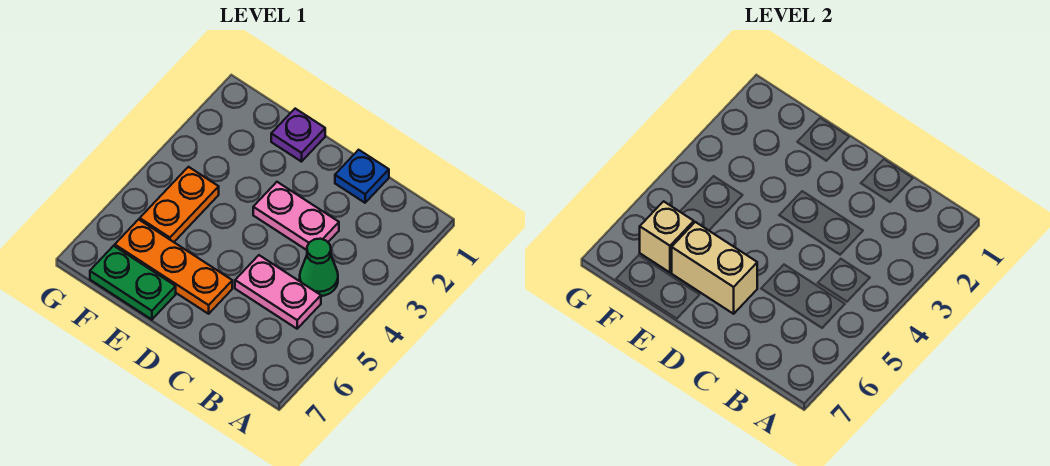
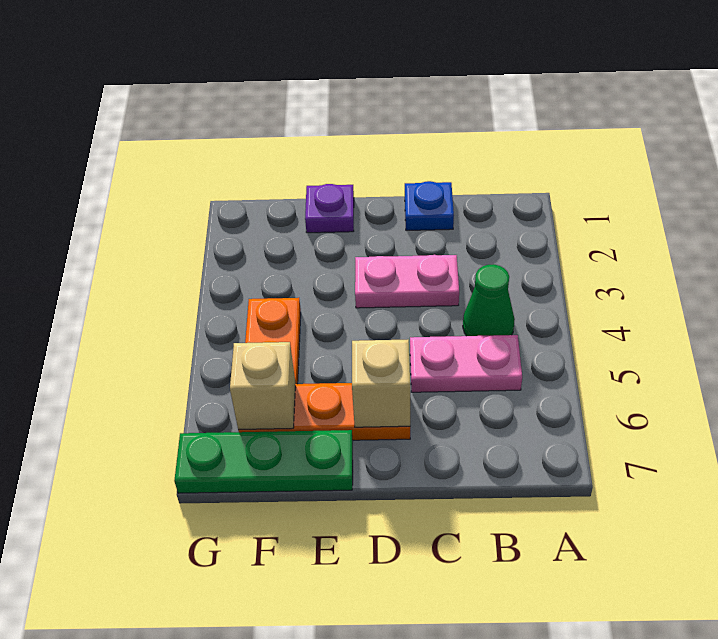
tan brick D6:E6 level 2 -> tan brick D6 level 2
green plate E7:F7 level 1 -> green plate E7:G7 level 1

